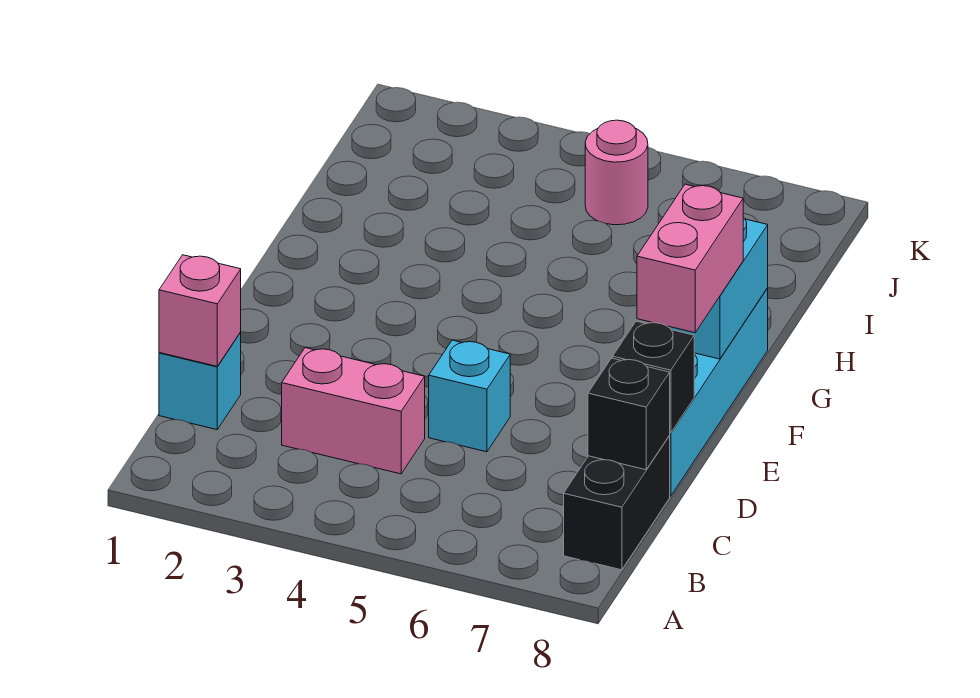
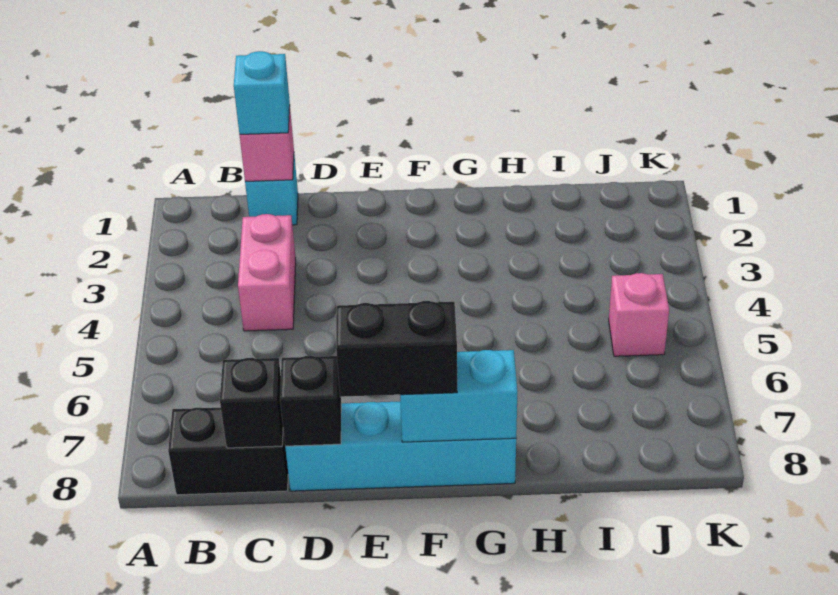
cyan brick D5 level 1 -> cyan brick C1 level 3
pink brick E8:F8 level 3 -> black brick E8:F8 level 3
pink round brick J5 level 1 -> pink brick J5 level 1

